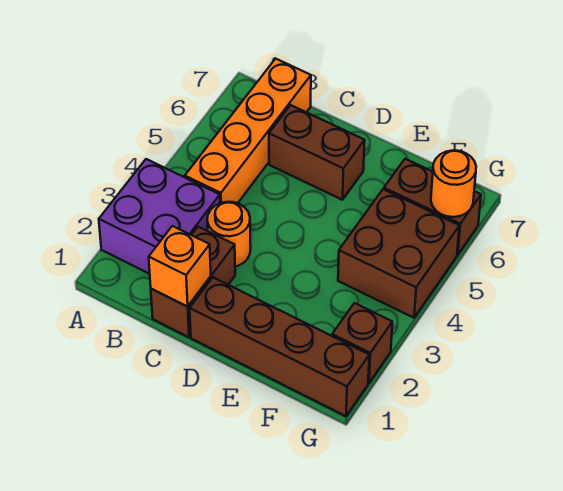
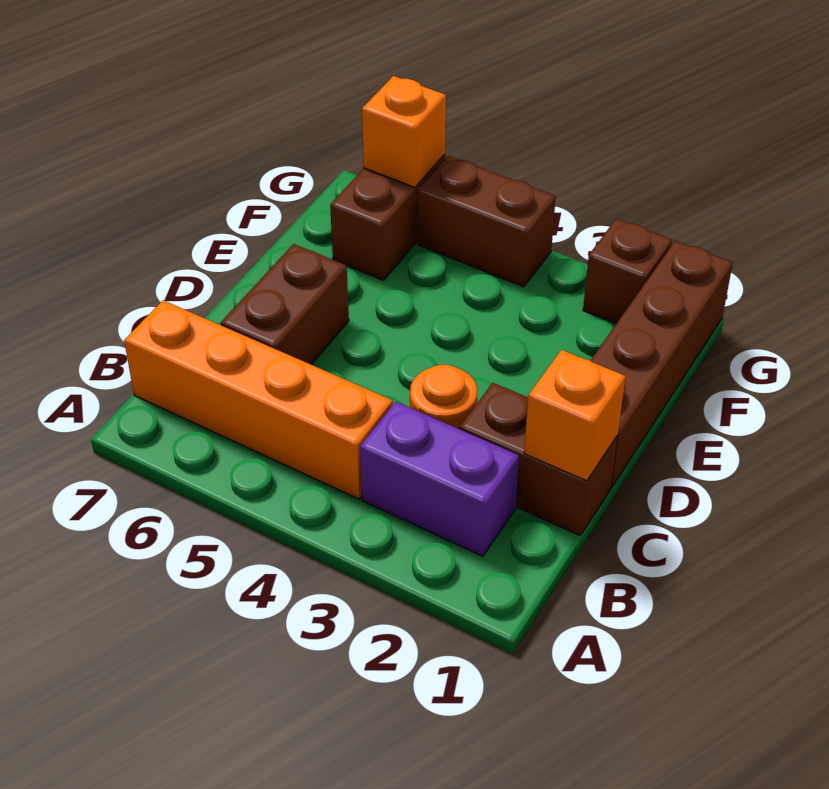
purple brick A2:B3 level 1 -> purple brick B2:B3 level 1
brown brick F4:G5 level 1 -> brown brick G4:G5 level 1
orange round brick G6 level 2 -> orange brick G6 level 2

